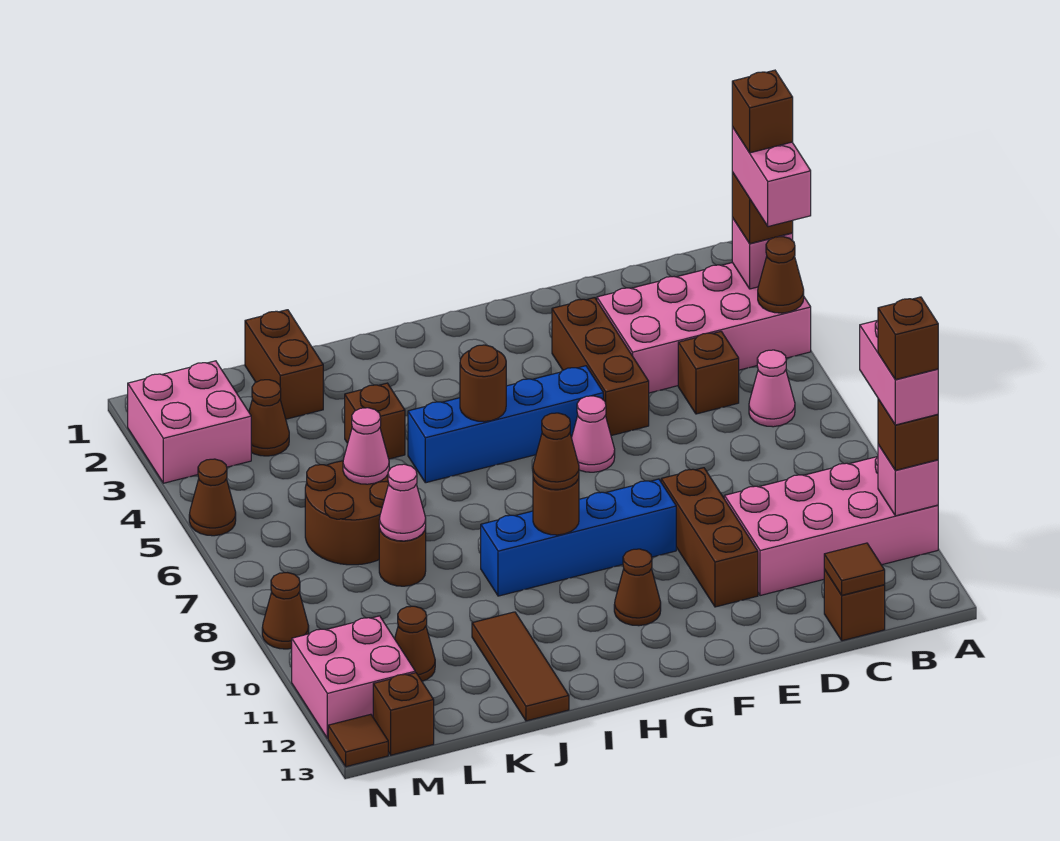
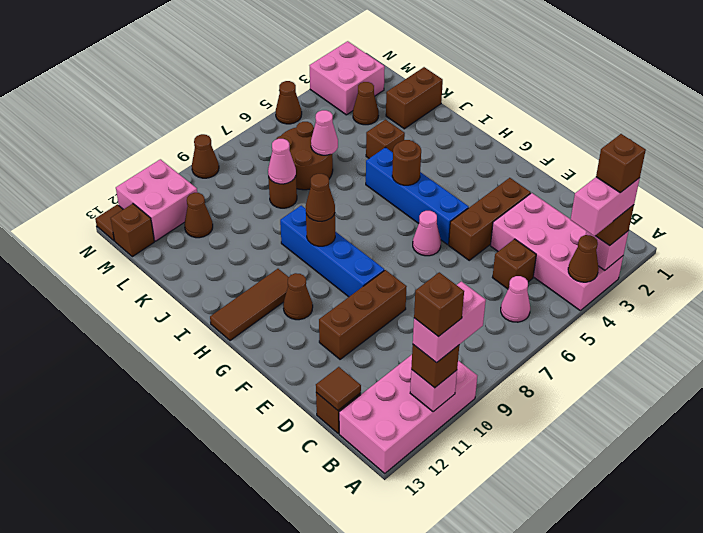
pink brick A10:D11 level 1 -> pink brick A10:B13 level 1
brown tile J11:J13 level 1 -> brown tile H11:H13 level 1

